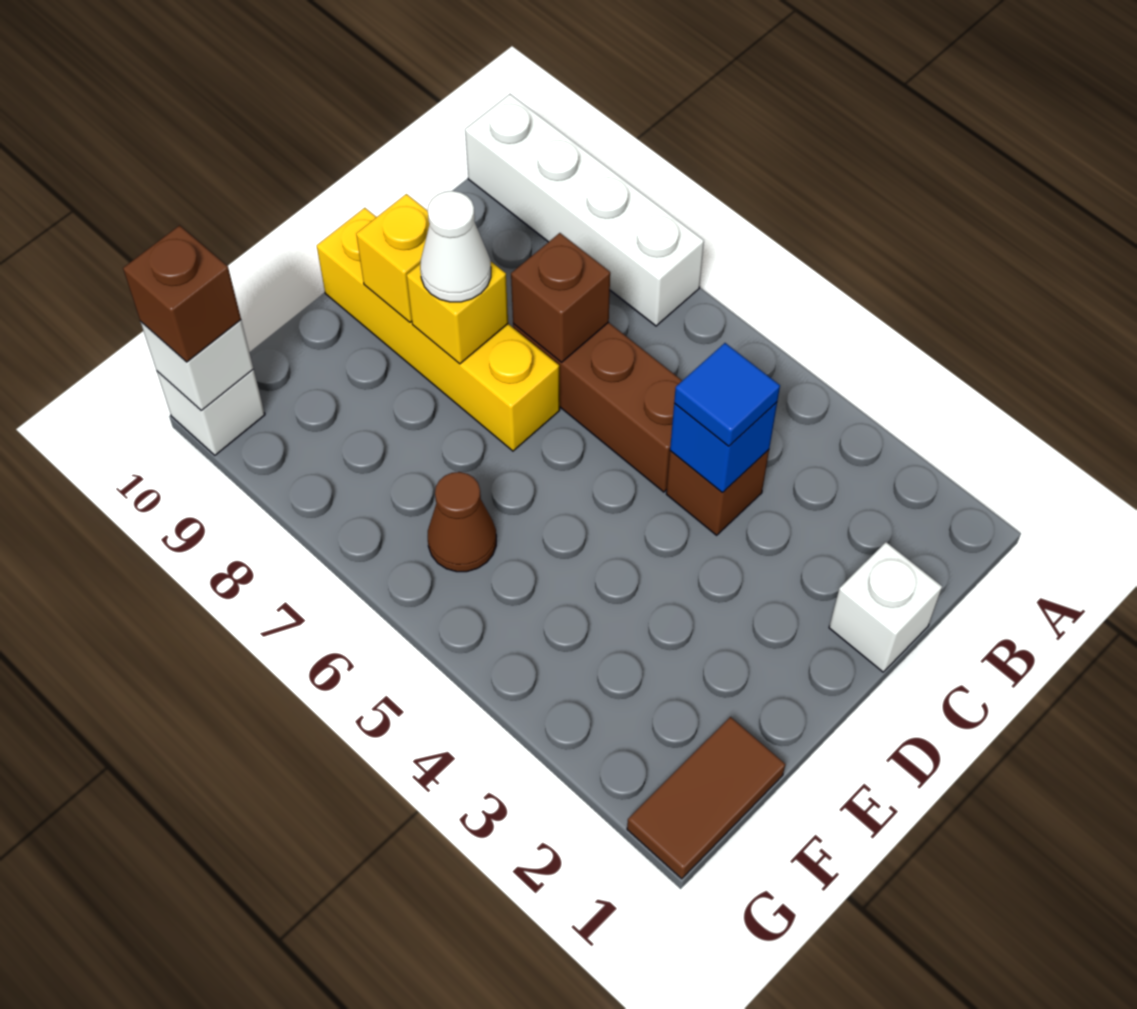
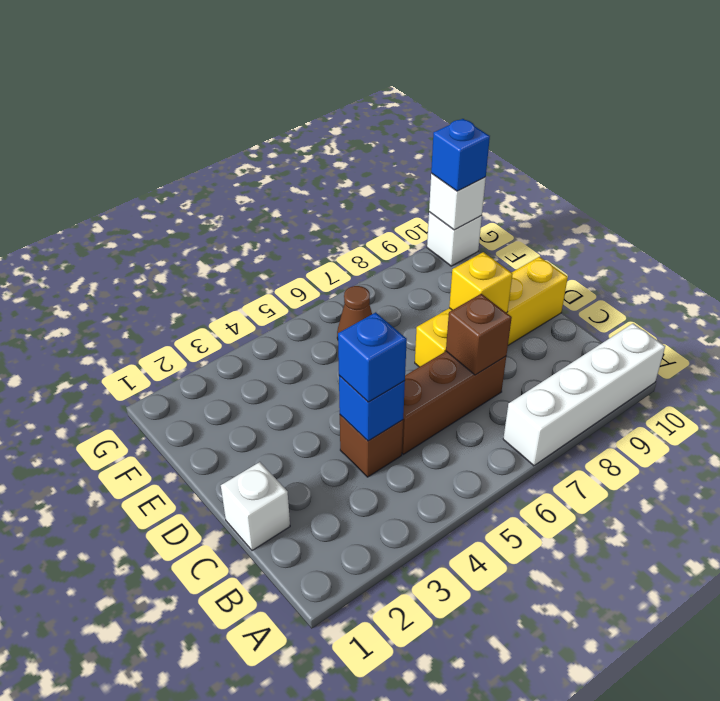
blue tile C4 level 3 -> blue brick C4 level 3
white cone D8 level 3 -> none
yellow brick D9 level 2 -> none
brown tile F1:G1 level 1 -> none
brown brick G10 level 3 -> blue brick G10 level 3

